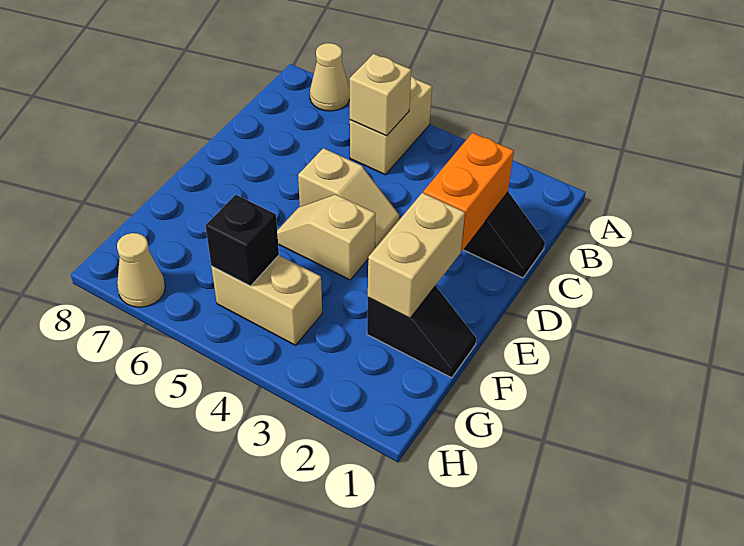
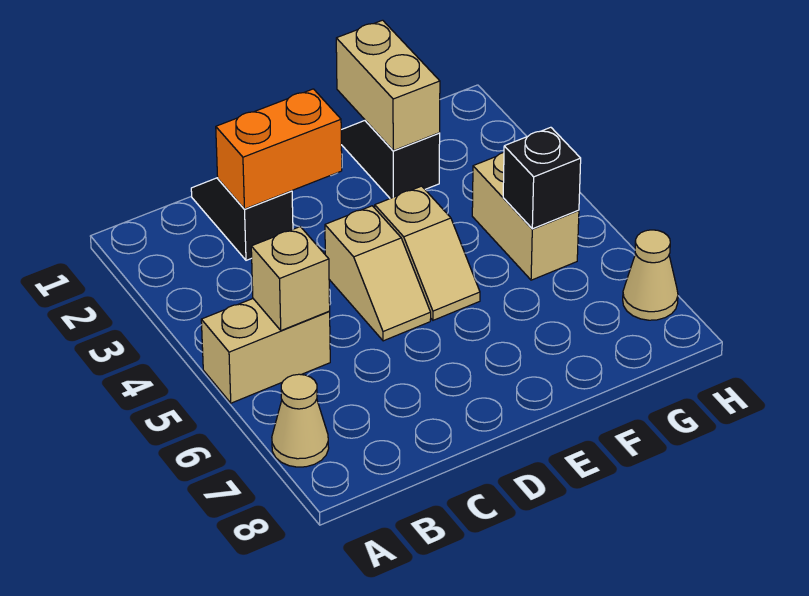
tan slope D4:D5 level 1 top 5 -> tan slope D4:D5 level 1 top 4
tan brick E2:F2 level 2 -> tan brick F1:F2 level 2

